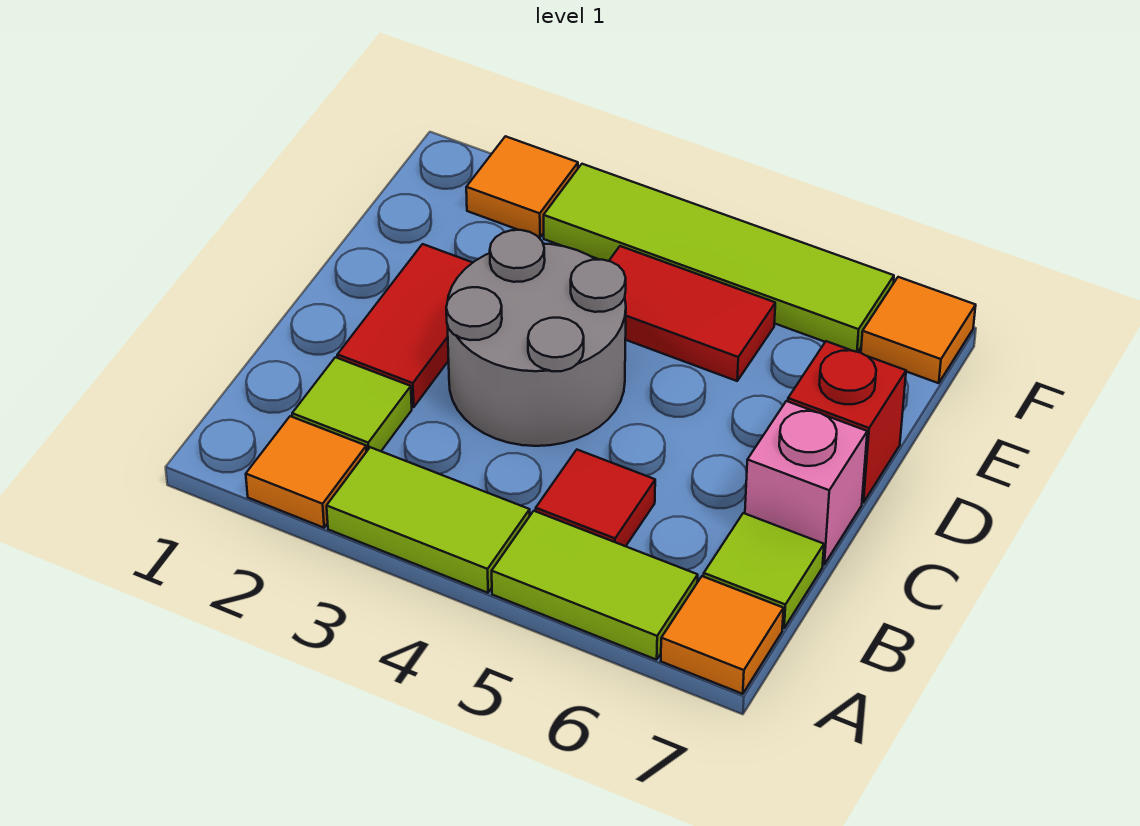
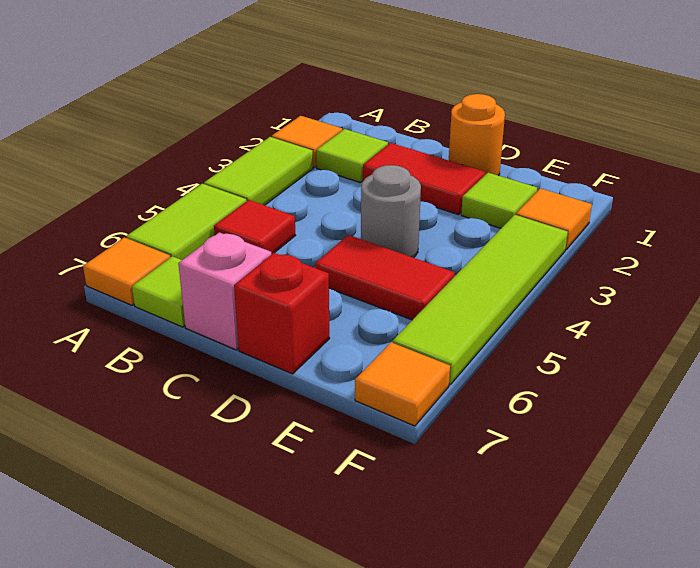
grey round brick C3:D4 level 1 -> grey round brick D4 level 1
none -> orange round brick D1 level 1
none -> lime tile E2 level 1
red tile E4:E5 level 1 -> red tile D5:E5 level 1

